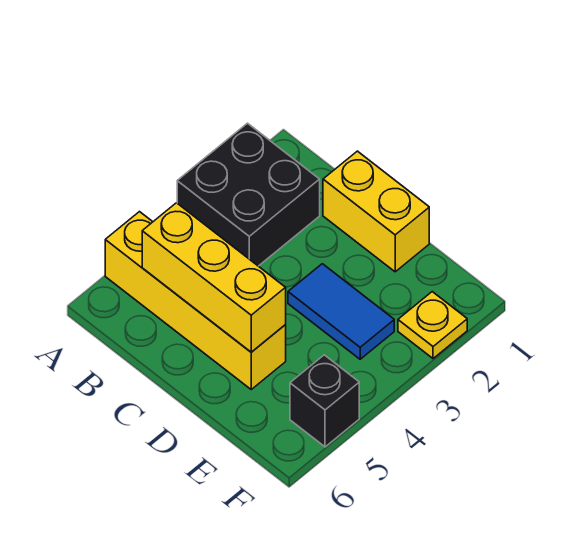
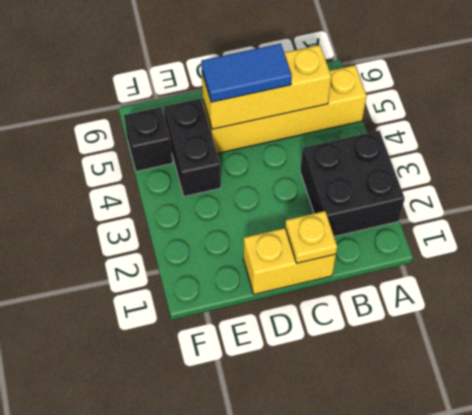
blue tile D3:E3 level 1 -> blue tile C5:D5 level 3
none -> black brick E4:E5 level 1
yellow plate F2 level 1 -> yellow plate C1 level 2

